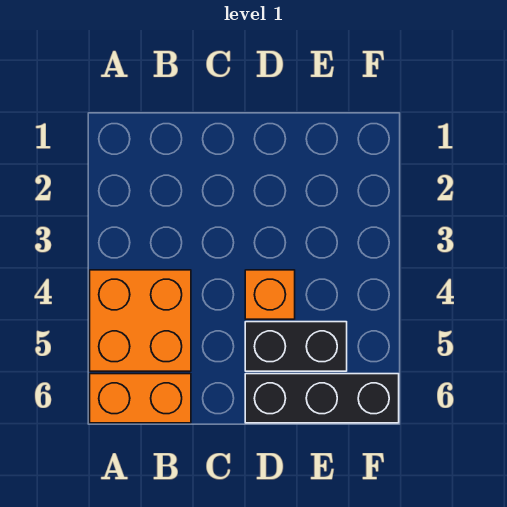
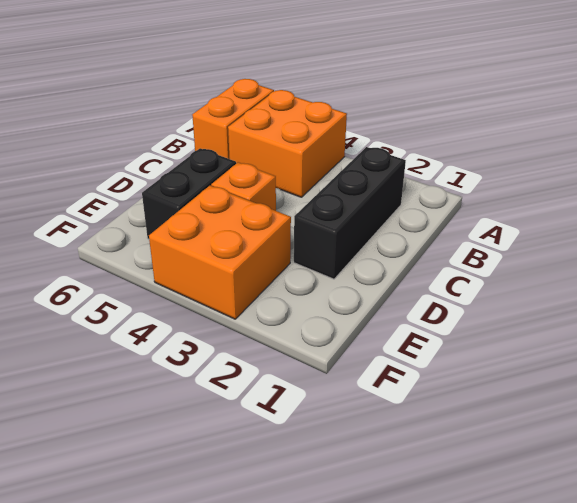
black brick D6:F6 level 1 -> black brick B2:D2 level 1
none -> orange brick E3:F4 level 1

